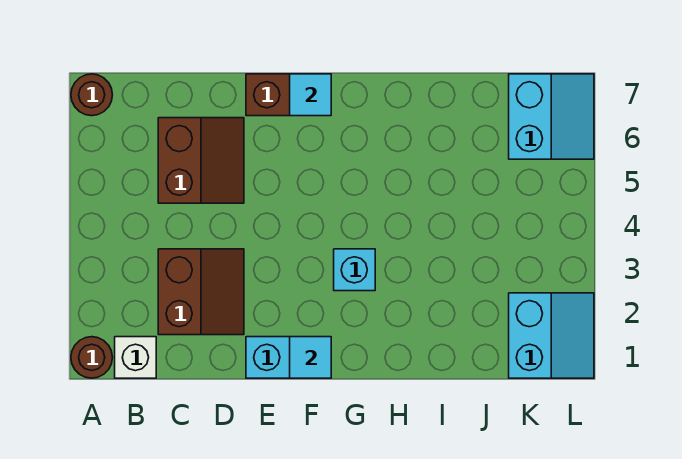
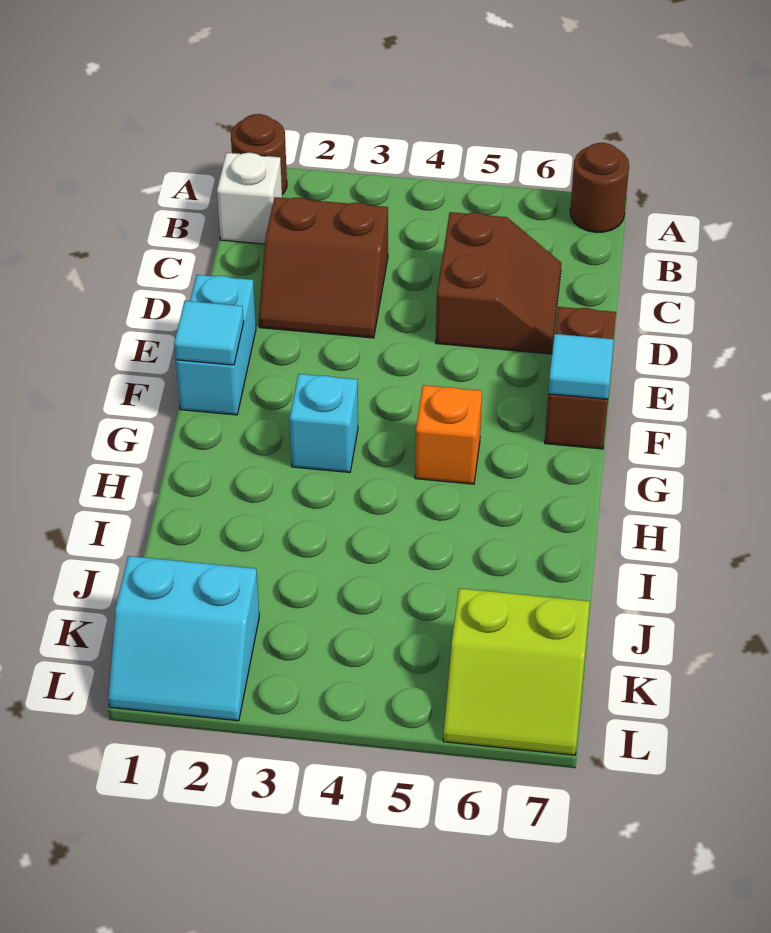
brown slope C5:D6 level 1 top C -> brown slope C5:D6 level 1 top 5
none -> orange brick G5 level 1
cyan slope K6:L7 level 1 top K -> lime slope K6:L7 level 1 top K

